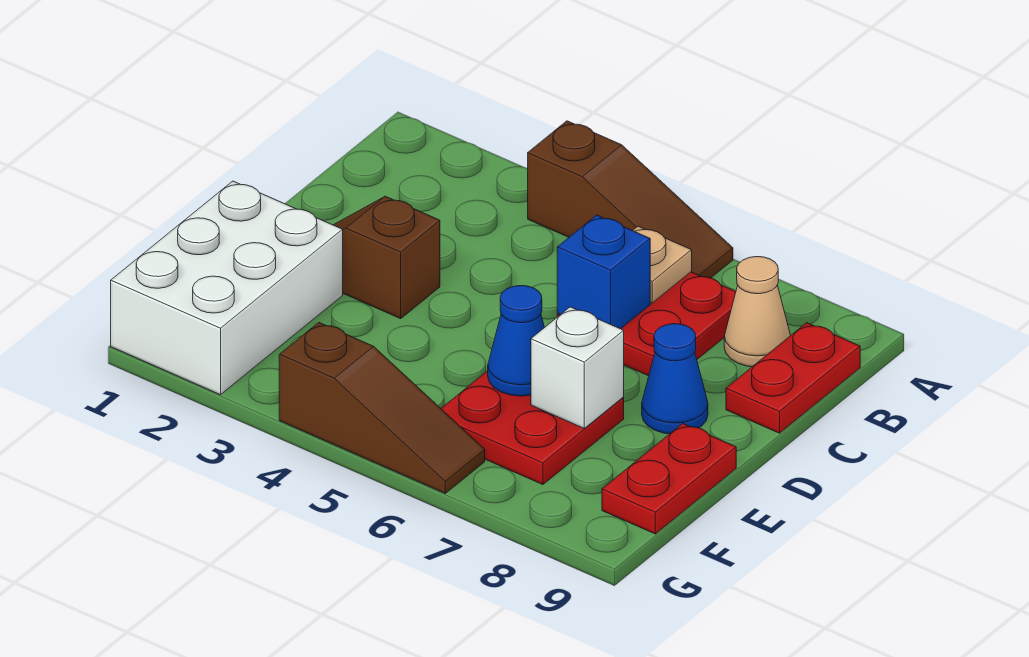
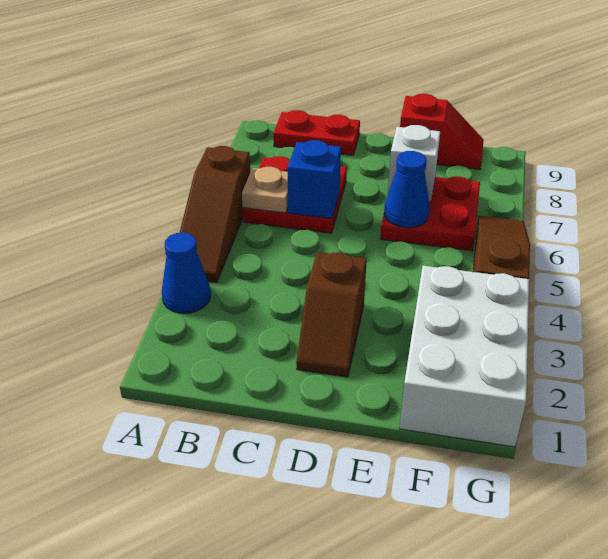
brown slope A4:A6 level 1 top 4 -> brown slope A4:A6 level 1 top 6
tan cone B8 level 1 -> none
blue cone D8 level 1 -> blue cone A3 level 1
white brick E1:G2 level 1 -> white brick F1:G3 level 1
red plate E9:F9 level 1 -> red slope E9:F9 level 1 top E

